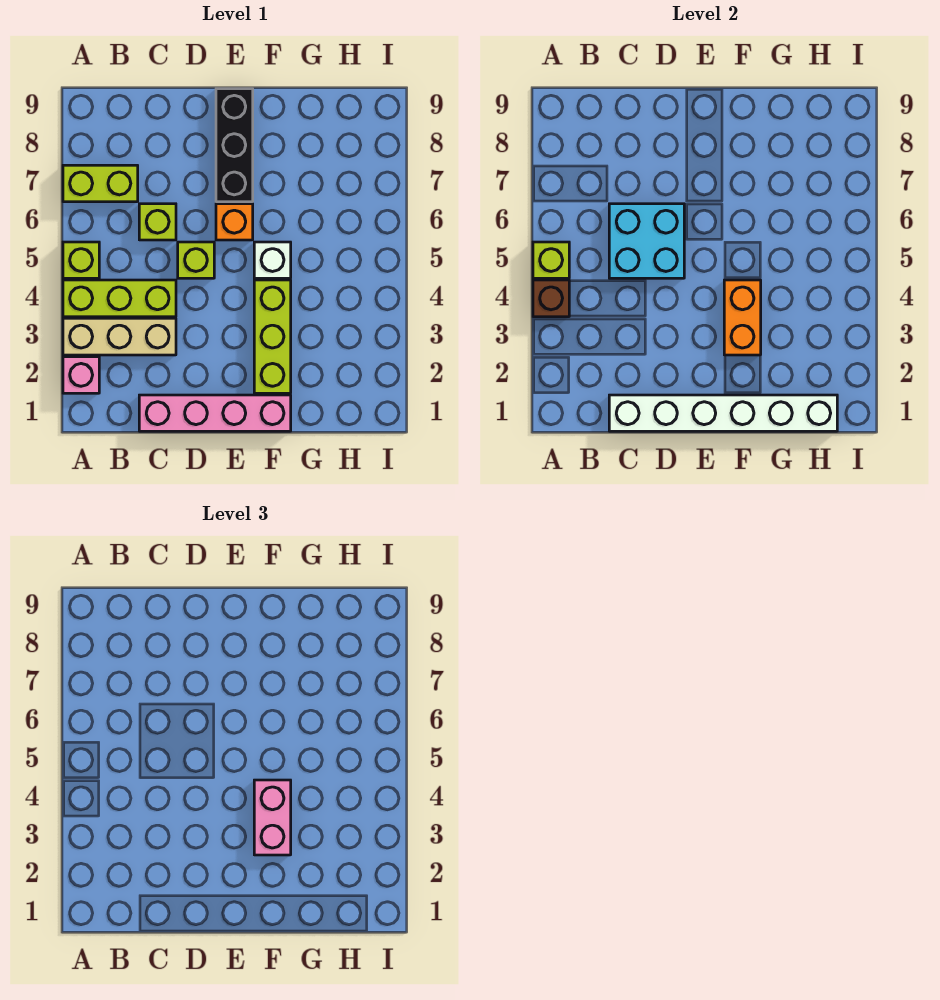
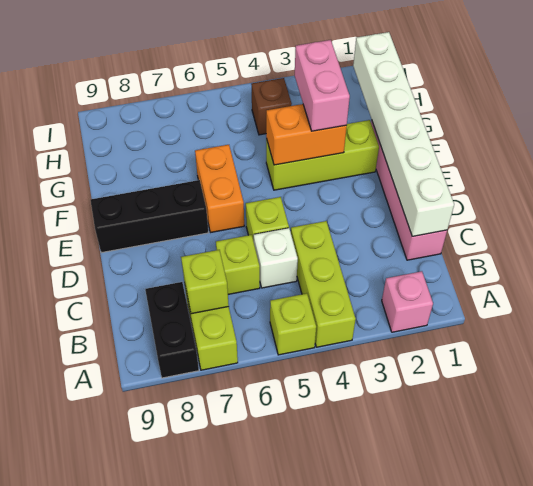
tan brick A3:C3 level 1 -> none
brown brick A4 level 2 -> brown brick H4 level 1
lime brick A5 level 2 -> lime brick B7 level 2
none -> black brick A8:B8 level 1
cyan brick C5:D6 level 2 -> none
orange brick E6 level 1 -> orange brick E6:F6 level 1
pink brick F3:F4 level 3 -> pink brick F3:G3 level 3
white brick F5 level 1 -> white brick C5 level 1

